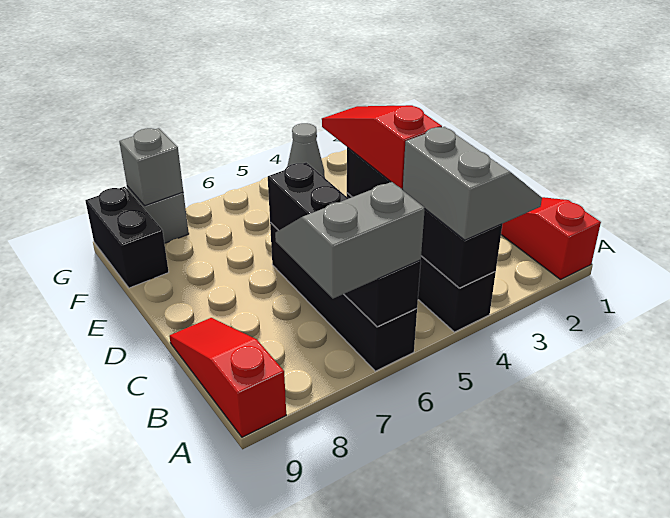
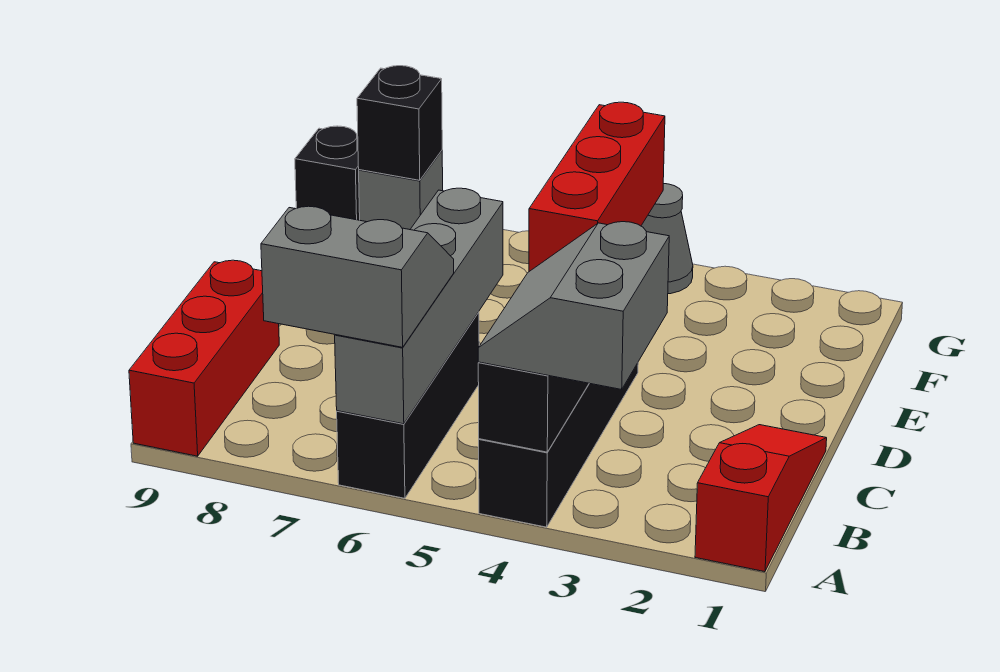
grey slope A3:B4 level 3 top 4 -> grey slope A3:B4 level 3 top 3
black brick A6:D6 level 1 -> black brick A6:C6 level 1
black brick A6:D6 level 2 -> grey brick A6:D6 level 2
red slope A9:C9 level 1 top A -> red brick A9:C9 level 1
red slope C4:E4 level 3 top C -> red brick C4:E4 level 3
black brick F9:G9 level 1 -> black brick G9 level 1
grey brick G8 level 2 -> black brick G8 level 2

